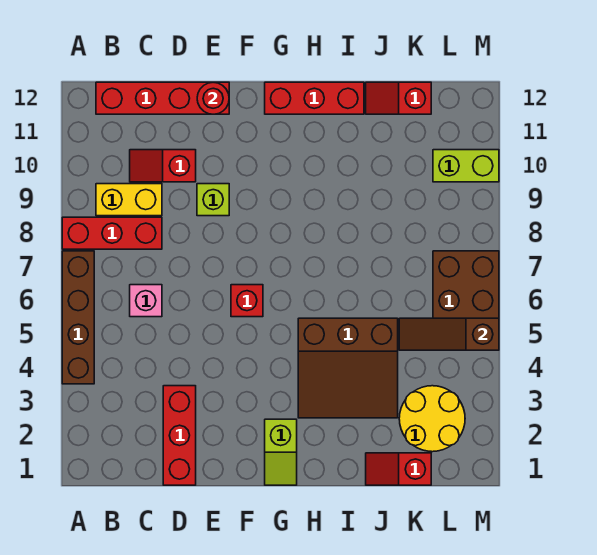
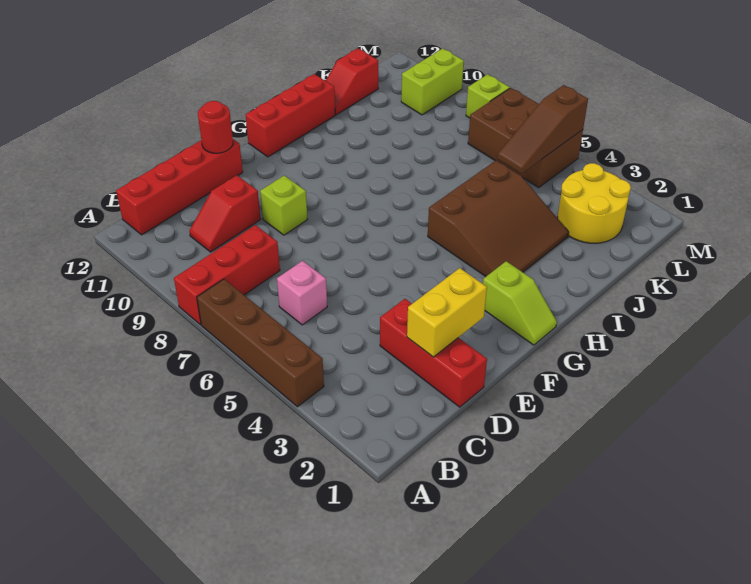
yellow brick B9:C9 level 1 -> yellow brick D2:E2 level 2
red brick F6 level 1 -> none
red slope J1:K1 level 1 top K -> none
none -> lime brick M8 level 1

